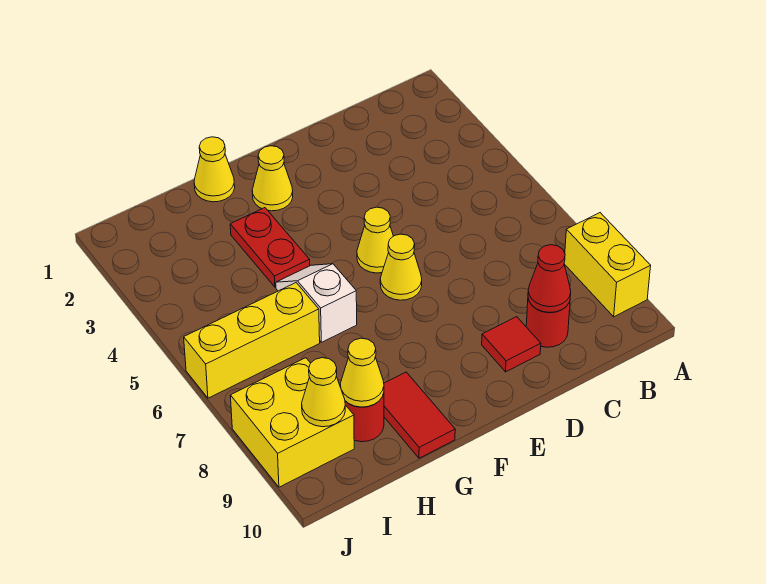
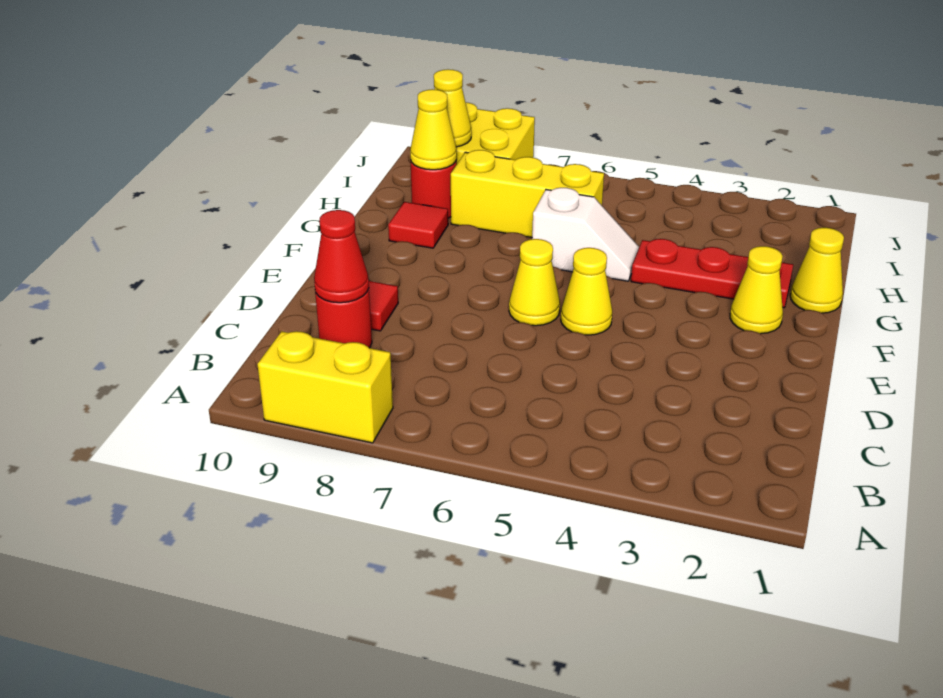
red plate G3:G4 level 1 -> red plate G2:G4 level 1
red tile G9:G10 level 1 -> red tile G9 level 1
yellow brick H6:J6 level 1 -> yellow brick H6:H8 level 1

